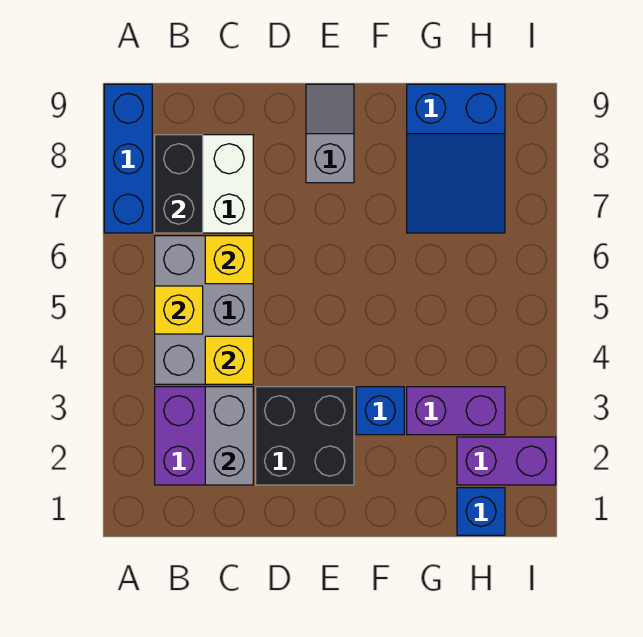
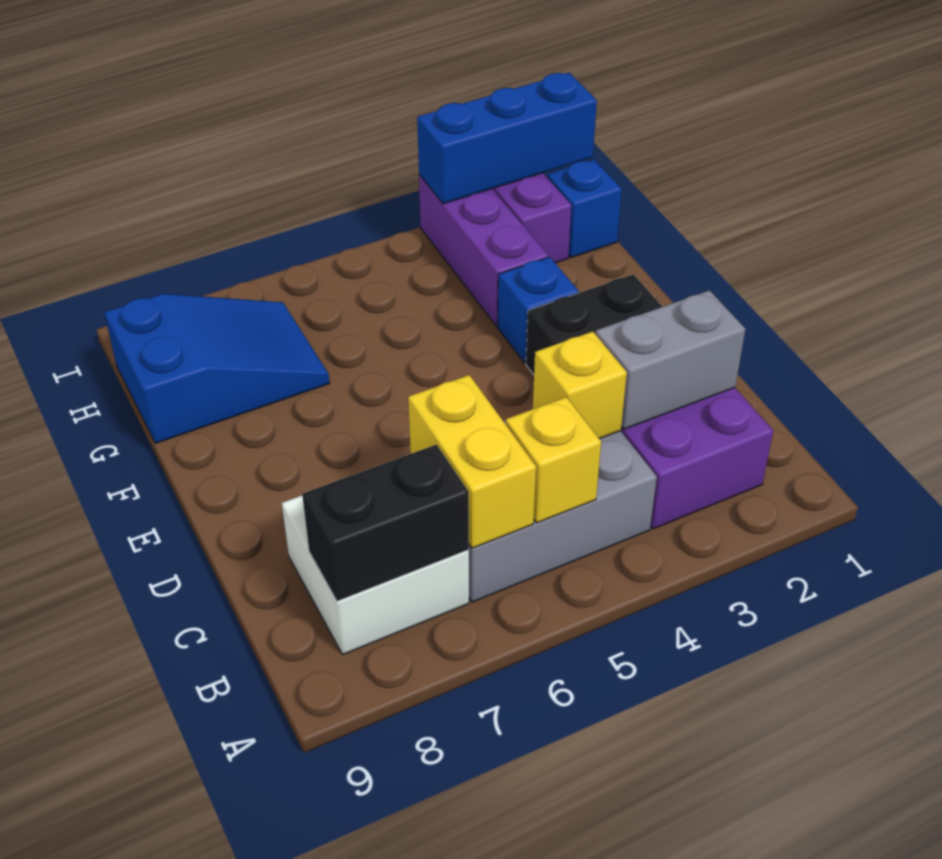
blue brick A7:A9 level 1 -> blue brick I1:I3 level 2
yellow brick C6 level 2 -> yellow brick B6:C6 level 2
grey slope E8:E9 level 1 top 8 -> none
purple brick G3:H3 level 1 -> purple brick G3:I3 level 1

